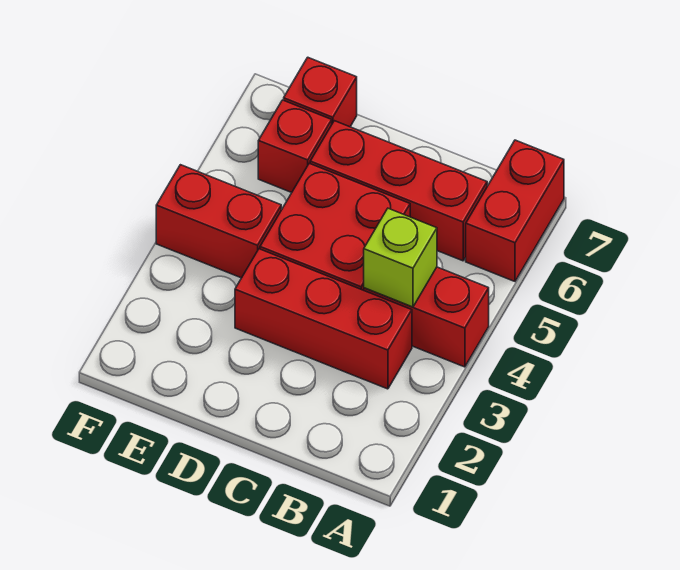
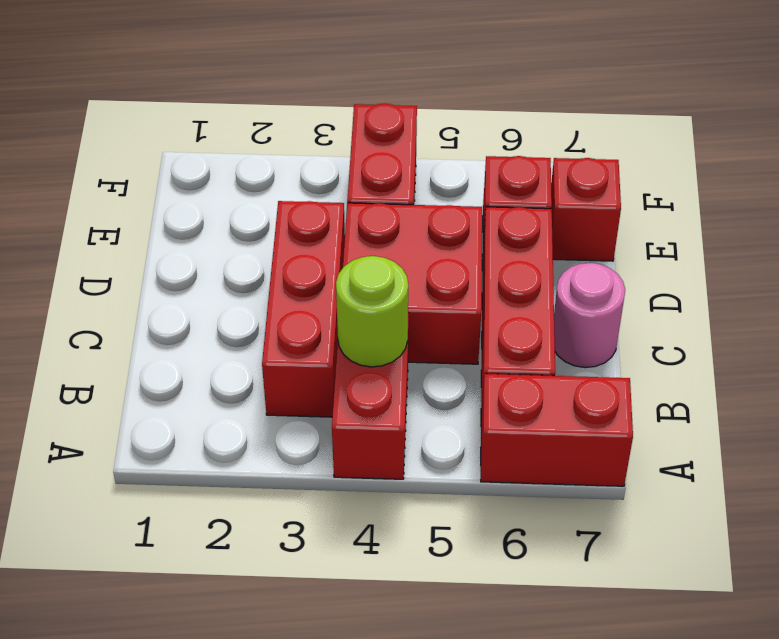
lime brick B4 level 2 -> lime round brick B4 level 2
none -> pink round brick C7 level 1

